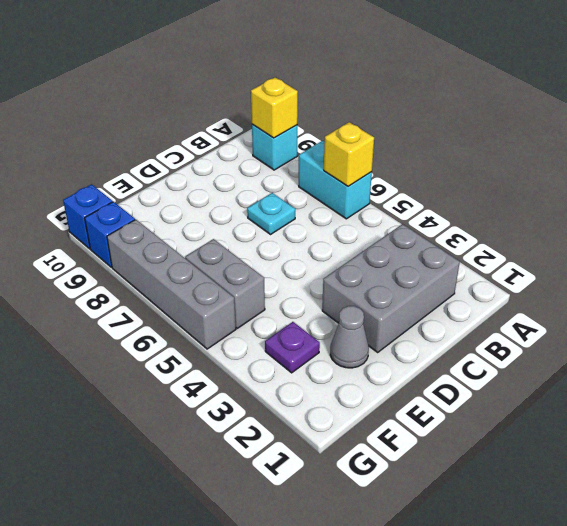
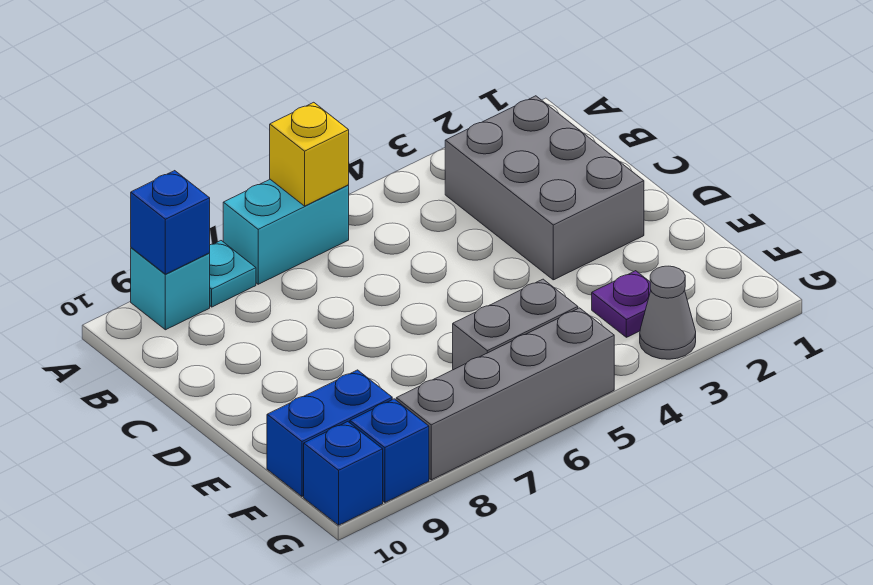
yellow brick A9 level 2 -> blue brick A9 level 2
cyan plate C7 level 1 -> cyan plate A8 level 1
grey cone E2 level 1 -> grey cone G3 level 1
none -> blue brick F9:F10 level 1

